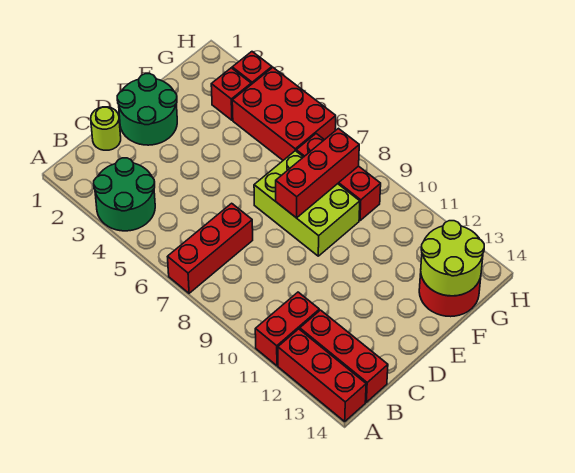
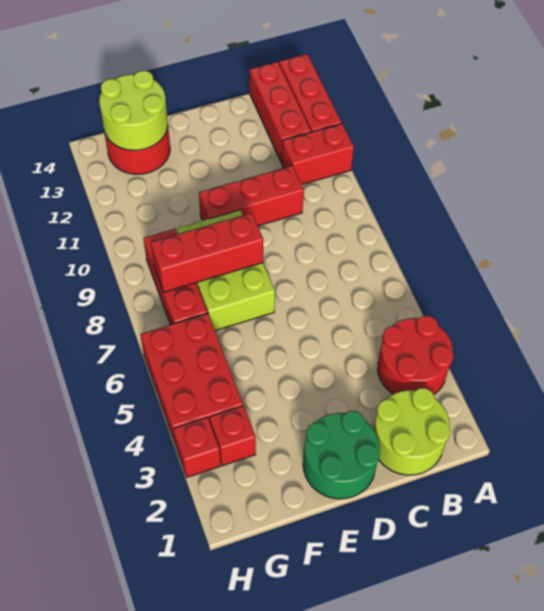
green round brick A3:B4 level 1 -> red round brick A3:B4 level 1
red brick A7:C7 level 1 -> red brick C10:E10 level 1
lime round brick C1 level 1 -> lime round brick B1:C2 level 1

